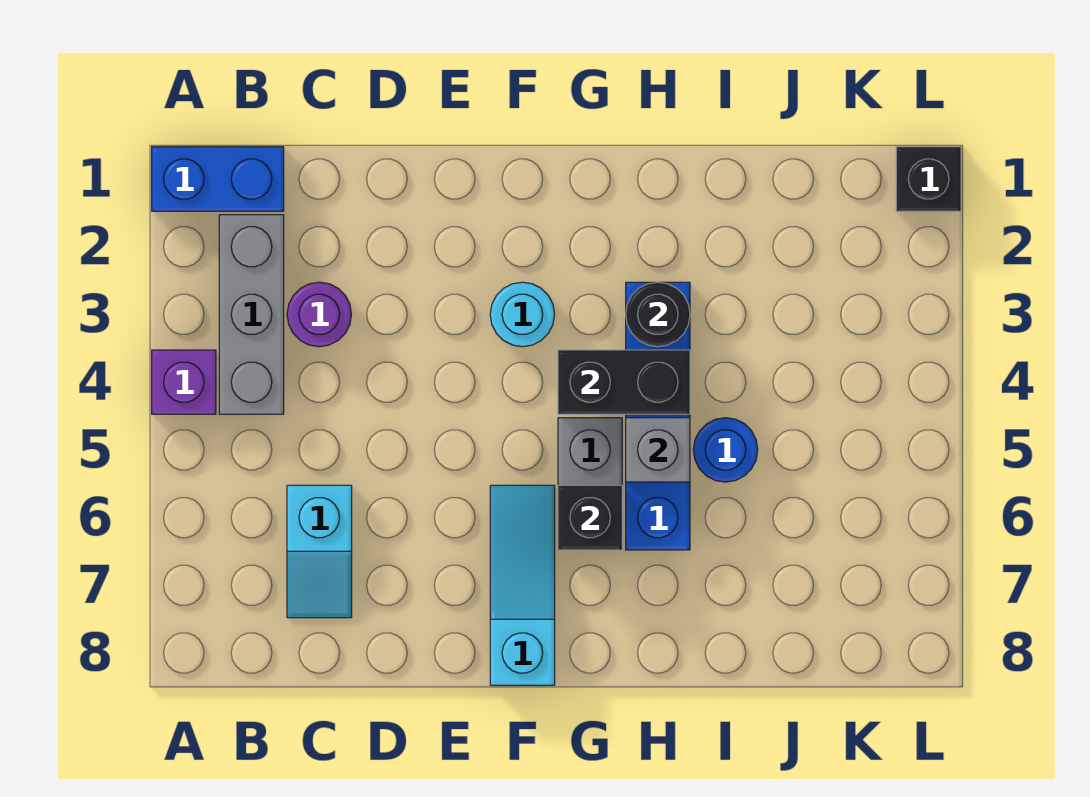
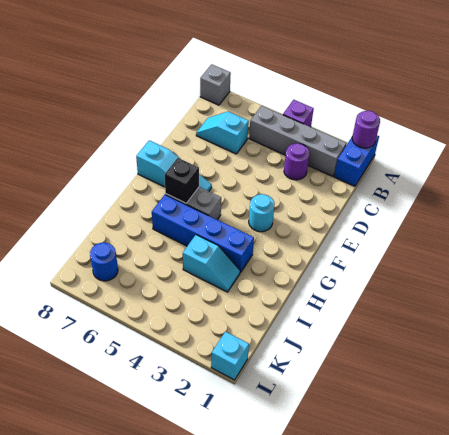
none -> purple round brick A1 level 2
grey brick B2:B4 level 1 -> grey brick B2:B5 level 1
black brick G4:H4 level 2 -> none
black round brick H3 level 2 -> none
grey brick H5 level 2 -> grey brick A8 level 1
none -> cyan slope I3:I4 level 1 top 4
blue round brick I5 level 1 -> blue round brick K7 level 1
black brick L1 level 1 -> cyan brick L1 level 1

